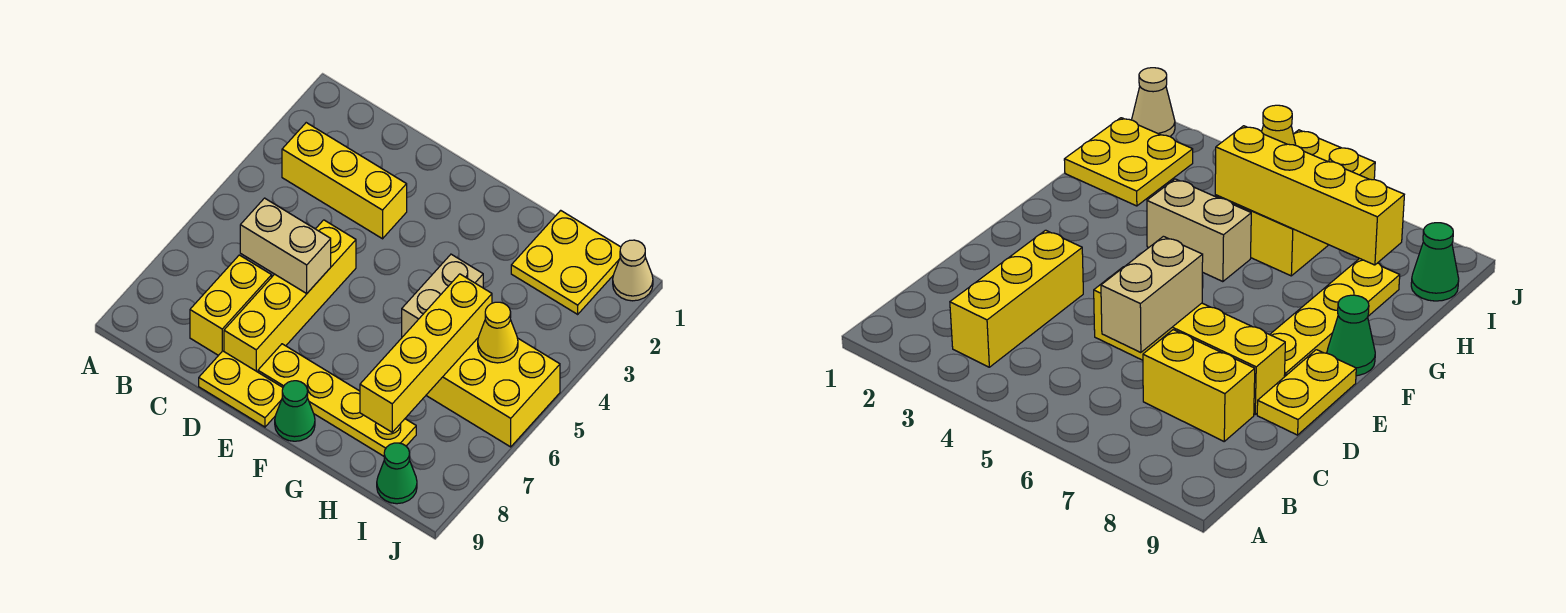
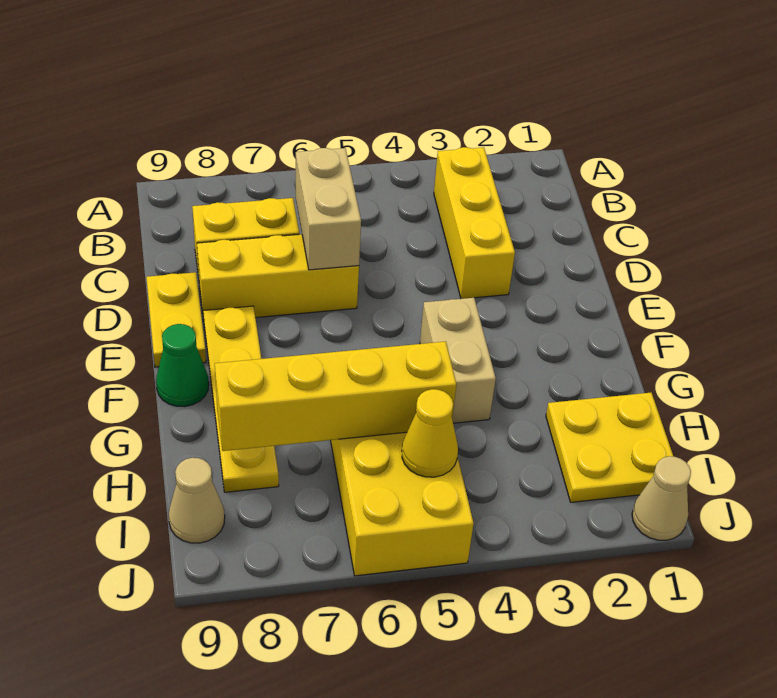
yellow brick D5:D8 level 1 -> yellow brick D6:D8 level 1
tan brick G4:G5 level 1 -> tan brick F4:G4 level 1
green cone I9 level 1 -> tan cone I9 level 1

